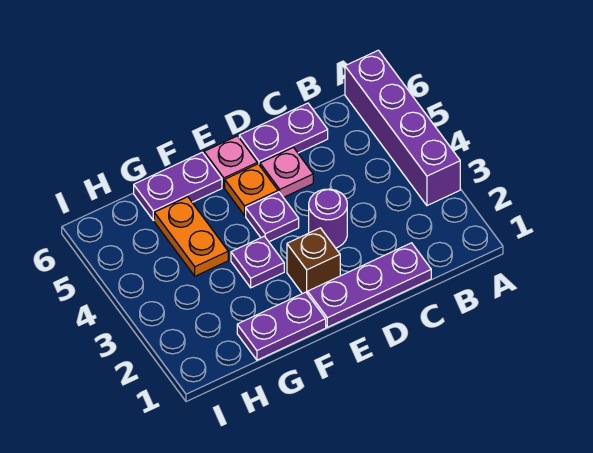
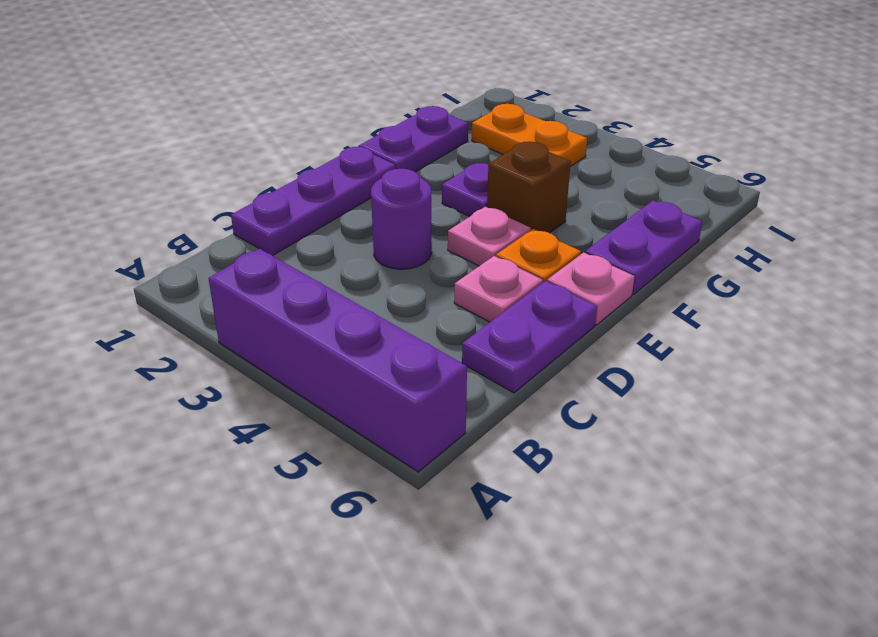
brown brick E2 level 1 -> brown brick F4 level 1
purple plate E4 level 1 -> pink plate E4 level 1
orange plate G4:G5 level 1 -> orange plate H2:H3 level 1

